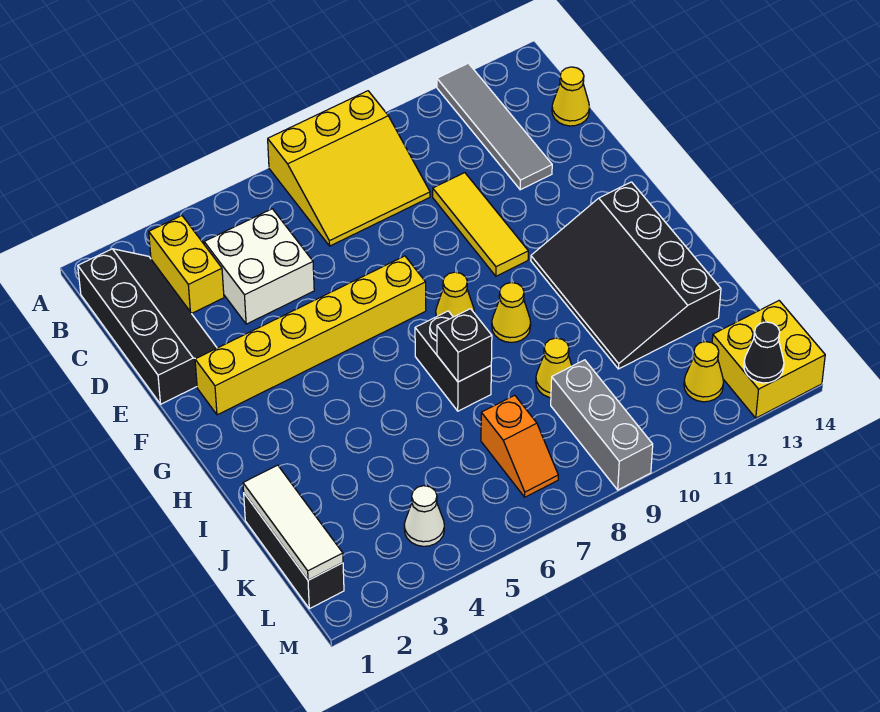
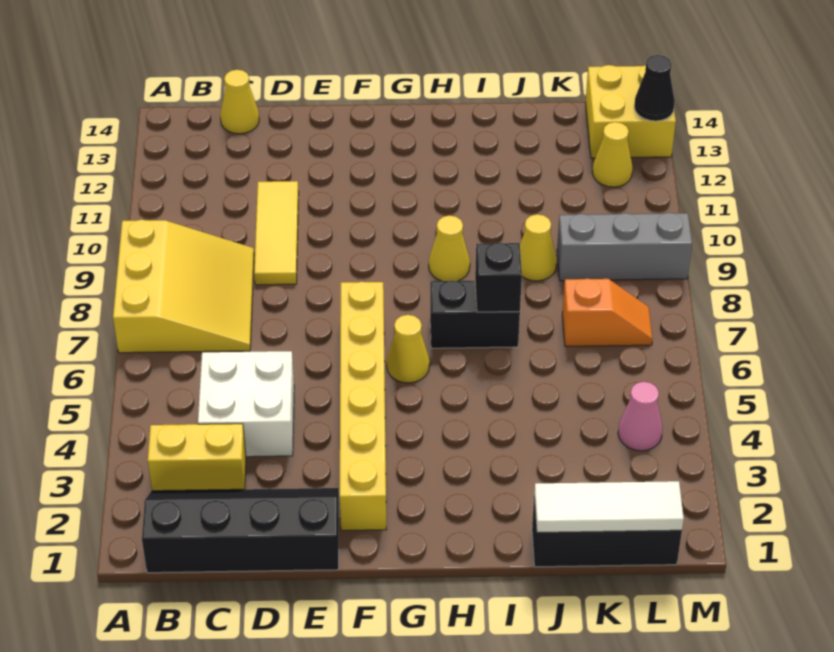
grey tile A12:D12 level 1 -> none
yellow tile D10:F10 level 1 -> yellow tile D9:D11 level 1
yellow cone G8 level 1 -> yellow cone G6 level 1
black slope G11:J13 level 1 top 13 -> none
white cone L4 level 1 -> pink cone L4 level 1

